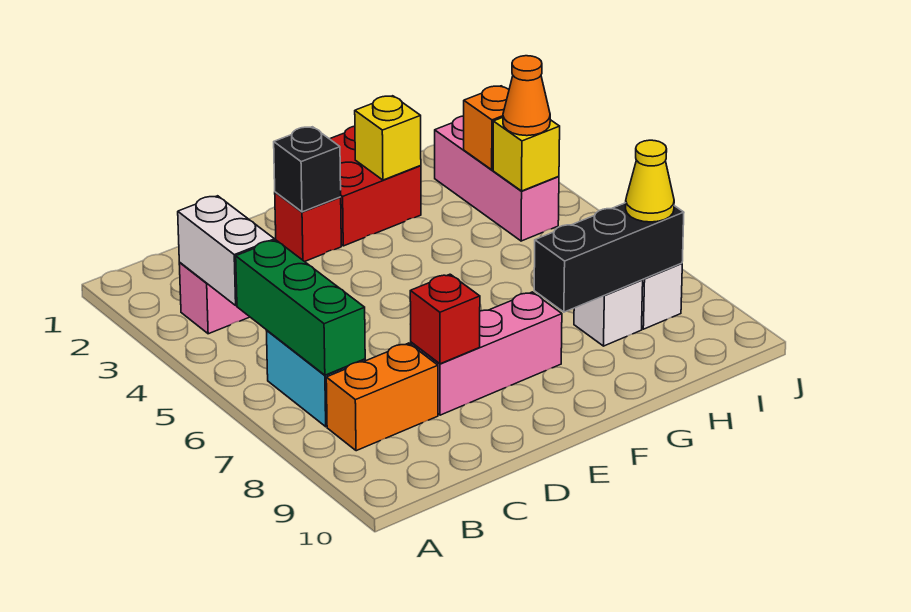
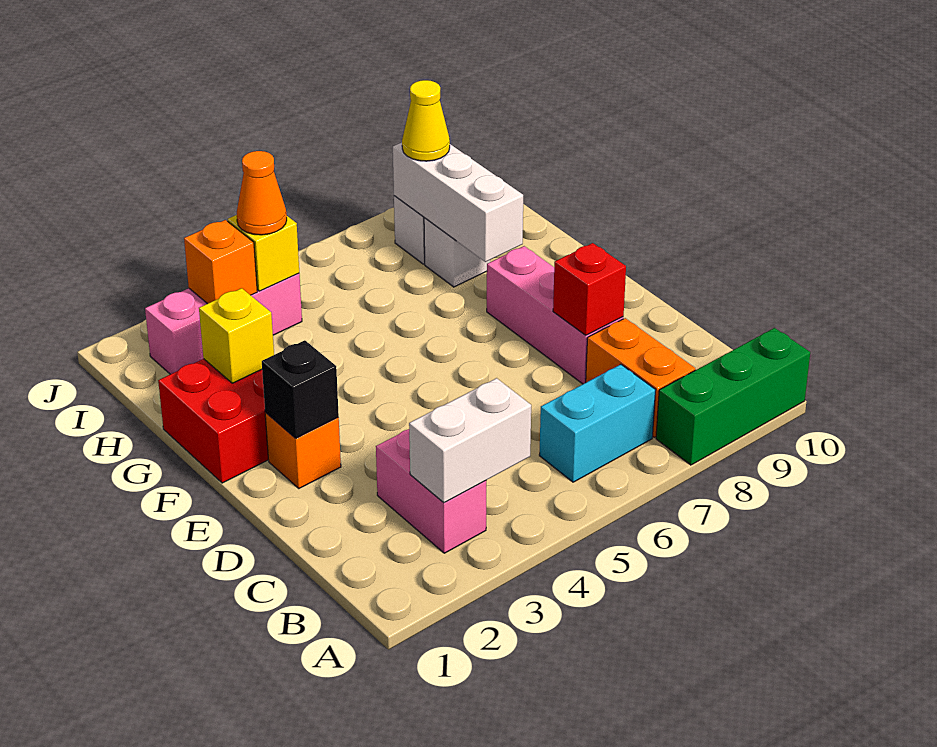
green brick B5:B7 level 2 -> green brick A8:A10 level 1
red brick E2 level 1 -> orange brick E2 level 1
black brick G8:I8 level 2 -> white brick G8:I8 level 2

